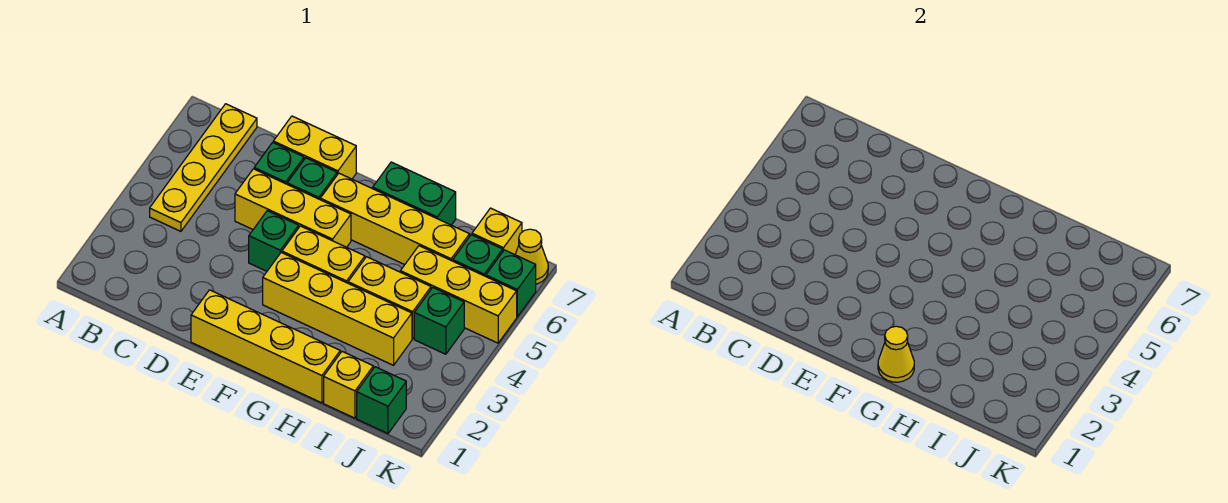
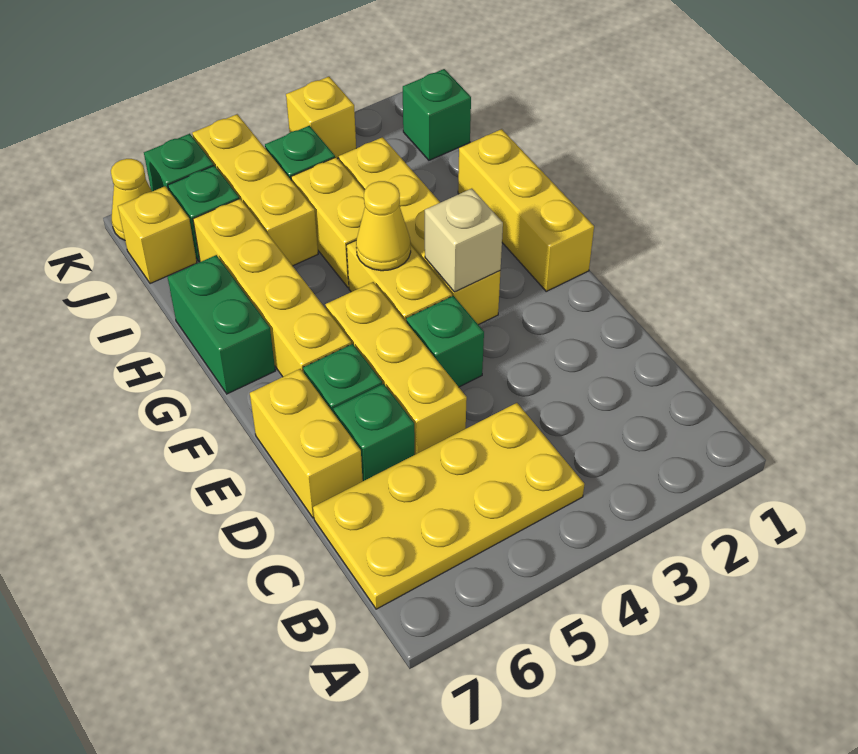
yellow plate B4:B7 level 1 -> yellow plate B4:C7 level 1
yellow brick E1:H1 level 1 -> yellow brick F1:H1 level 1
none -> tan brick F3 level 2
yellow cone G1 level 2 -> yellow cone G4 level 2
yellow brick I1 level 1 -> yellow brick K3 level 1

